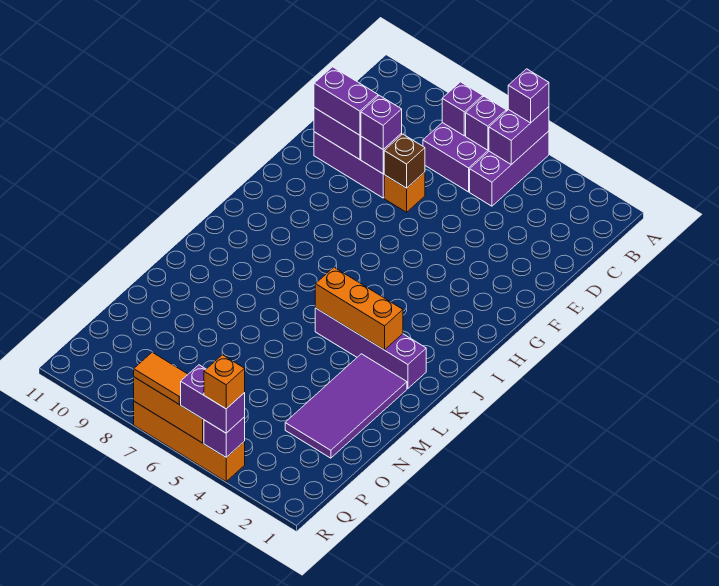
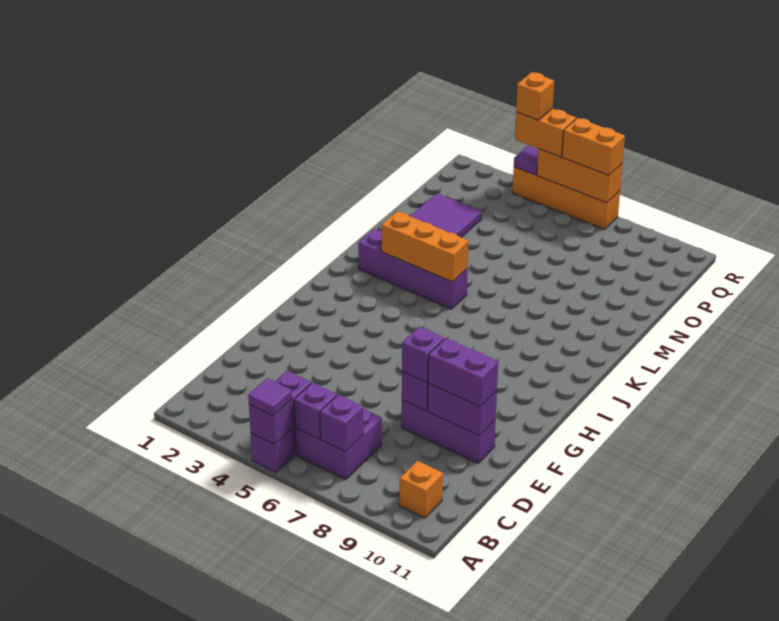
purple brick A5 level 3 -> purple tile A5 level 3
orange brick E7 level 1 -> orange brick B10 level 1
brown brick E7 level 2 -> none
purple brick R4 level 2 -> purple tile R4 level 2
purple brick R4:R5 level 3 -> orange brick R4:R5 level 3
orange tile R6:R7 level 3 -> orange brick R6:R7 level 3

